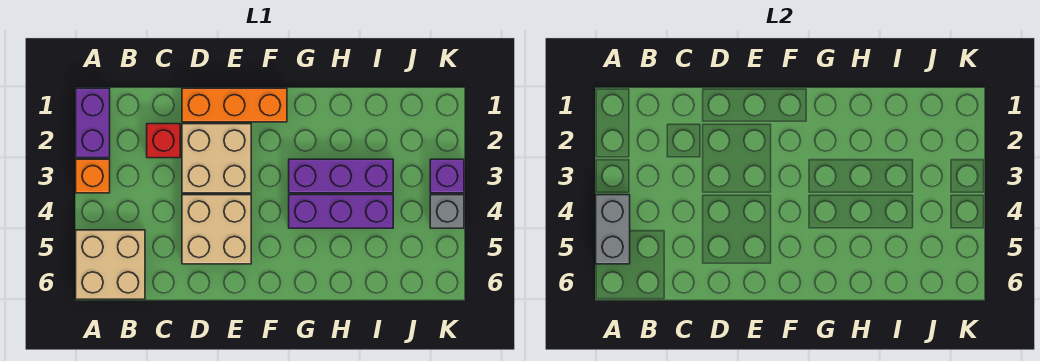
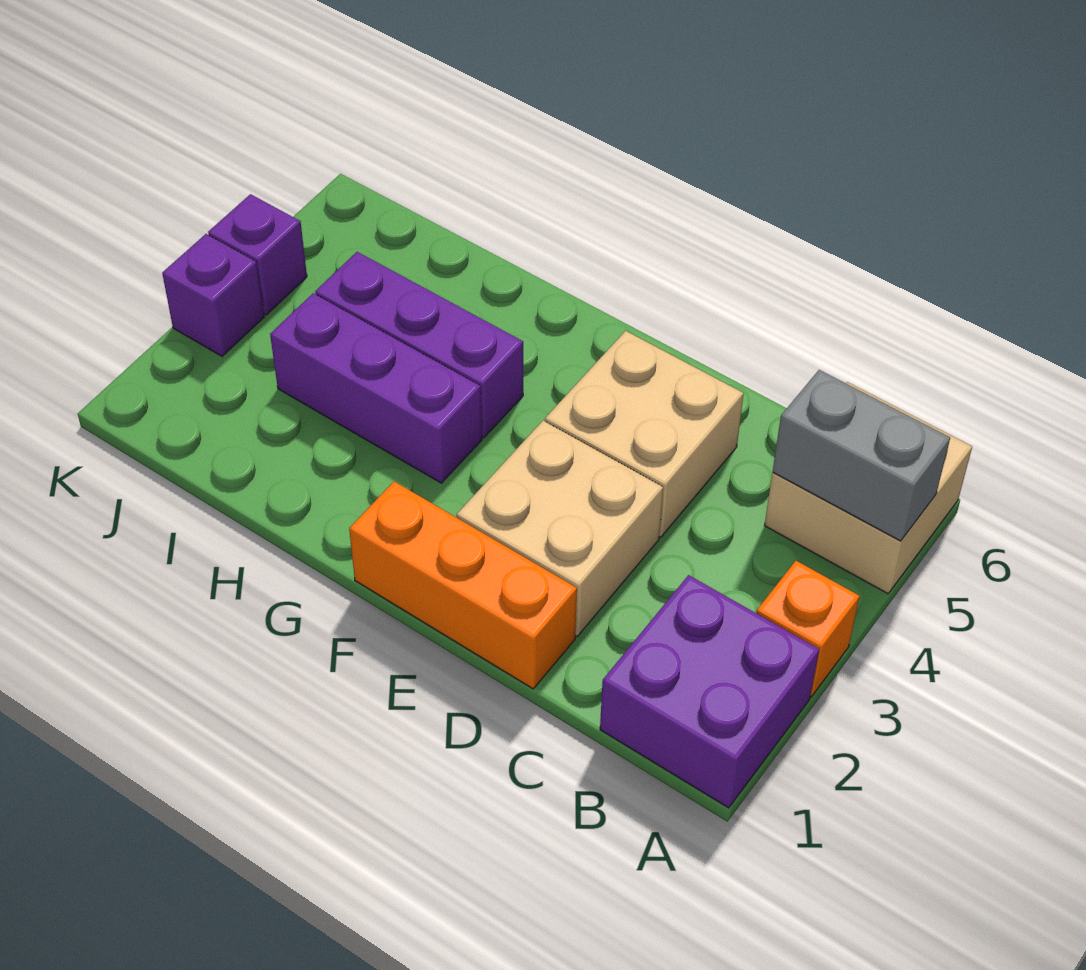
purple brick A1:A2 level 1 -> purple brick A1:B2 level 1
grey brick A4:A5 level 2 -> grey brick A5:B5 level 2
red brick C2 level 1 -> none
grey brick K4 level 1 -> purple brick K4 level 1

